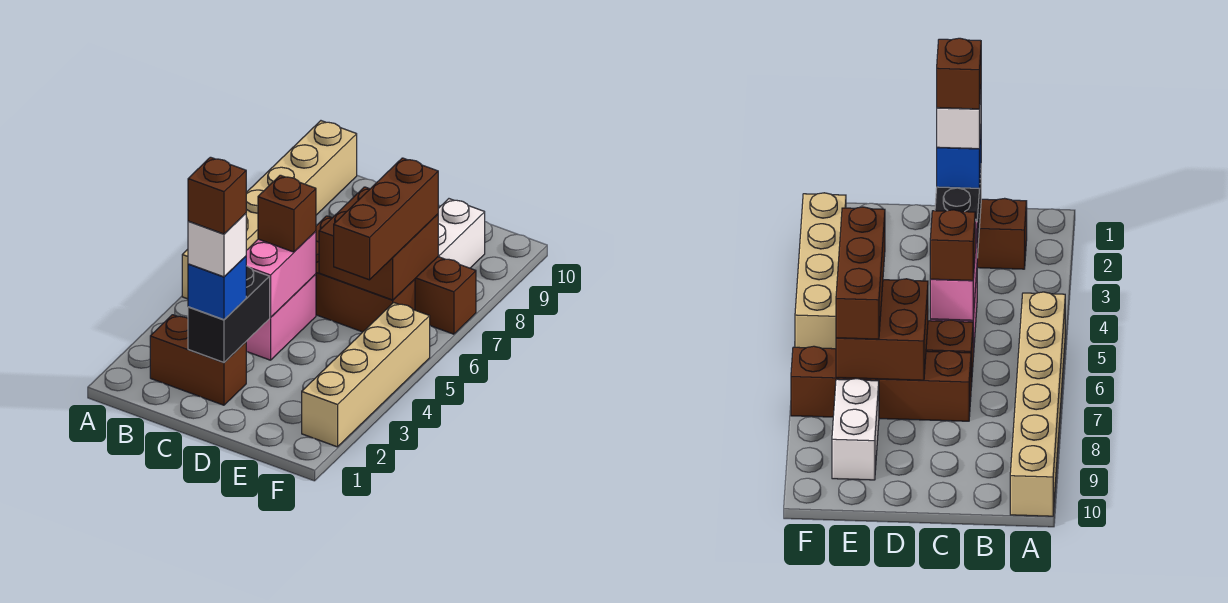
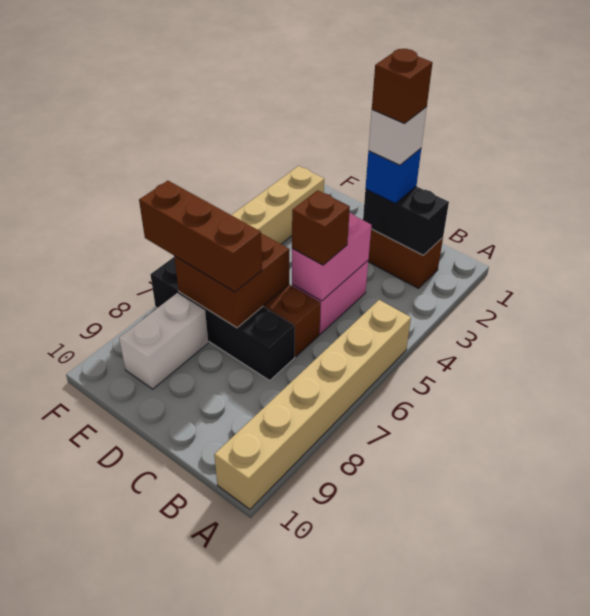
black brick C2:C3 level 2 -> black brick B2:C2 level 2
brown brick C7:F7 level 1 -> black brick C7:F7 level 1
brown brick E5:E7 level 3 -> brown brick D7:F7 level 3

